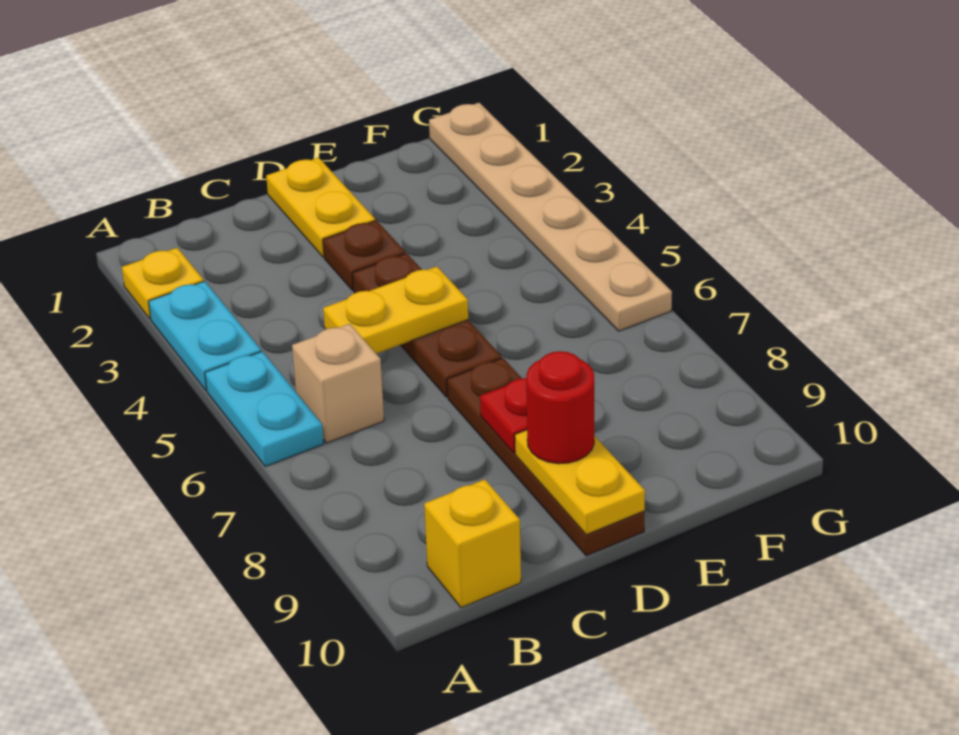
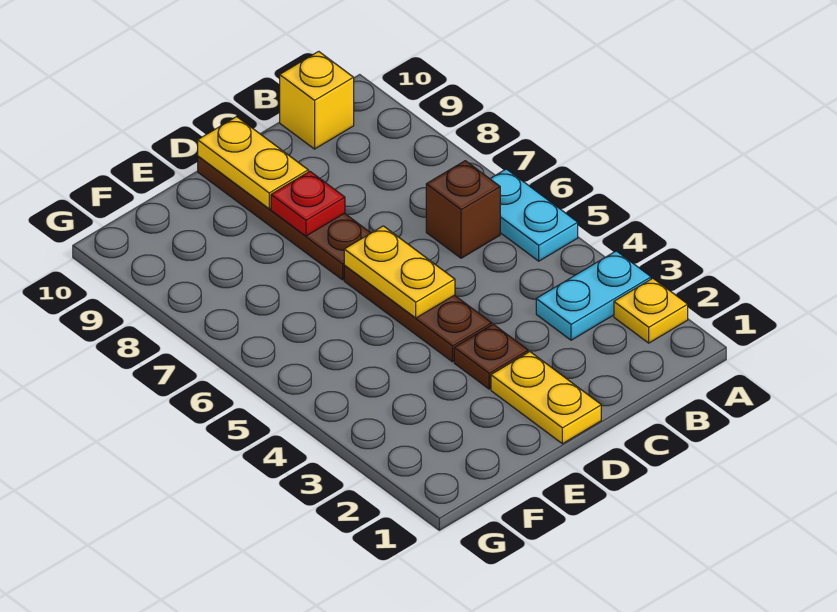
cyan plate A3:A4 level 1 -> cyan plate A3:B3 level 1
tan brick B6 level 1 -> brown brick B6 level 1
yellow plate C5:D5 level 2 -> yellow plate D5:D6 level 2
red round brick D9 level 3 -> none
tan plate G1:G6 level 1 -> none

